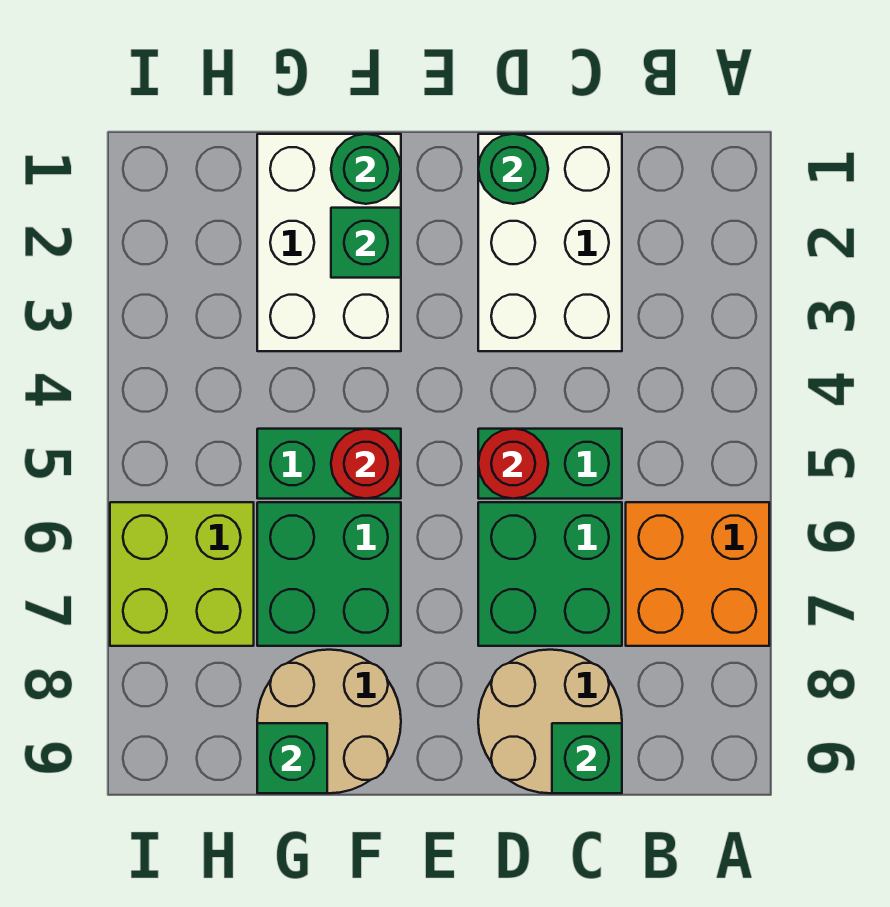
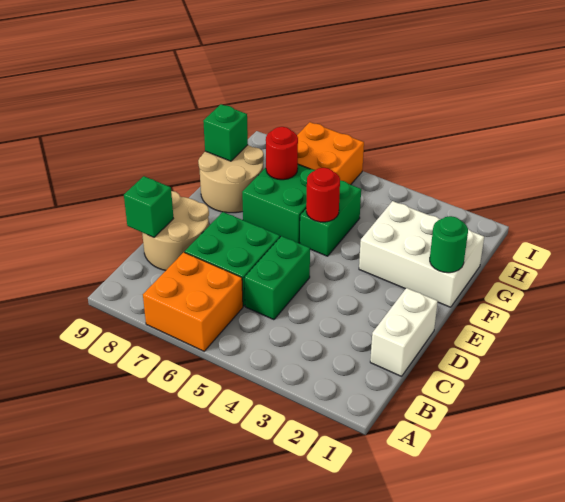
white brick C1:D3 level 1 -> white brick C1:D1 level 1
green round brick D1 level 2 -> none
red round brick D5 level 2 -> red round brick G7 level 2
green brick F2 level 2 -> none
lime brick H6:I7 level 1 -> orange brick H6:I7 level 1

